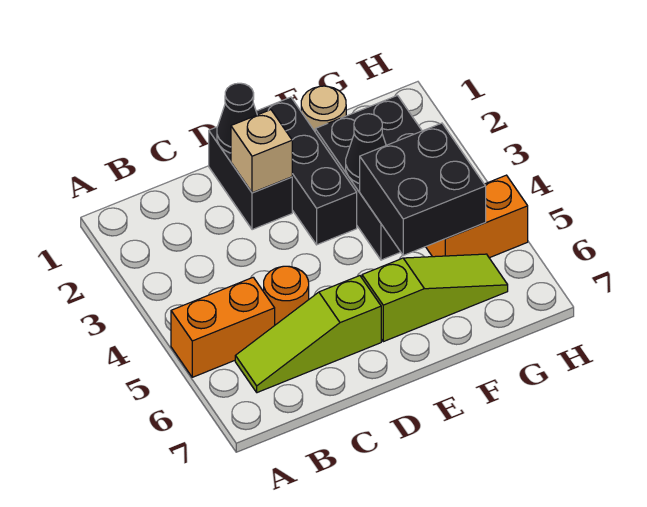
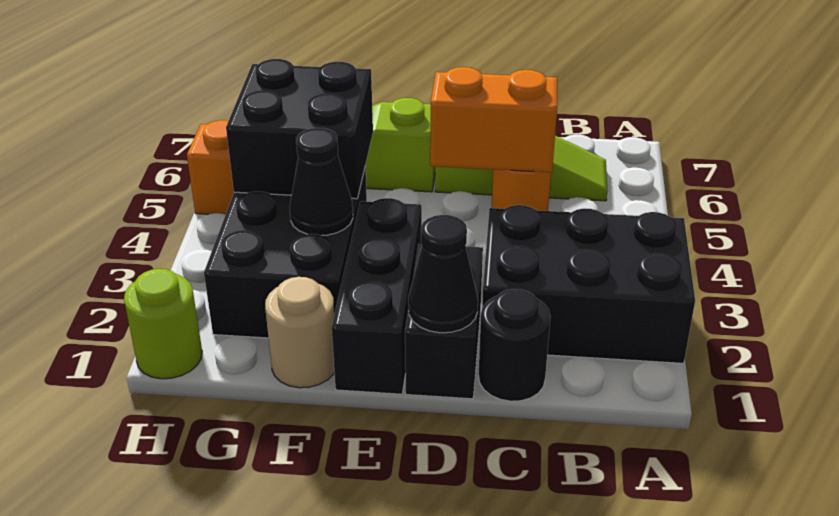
none -> black brick A2:C3 level 1
orange brick A5:B5 level 1 -> orange brick C5:D5 level 2
none -> black round brick C1 level 1
tan brick D2 level 2 -> none
none -> lime round brick H1 level 1

